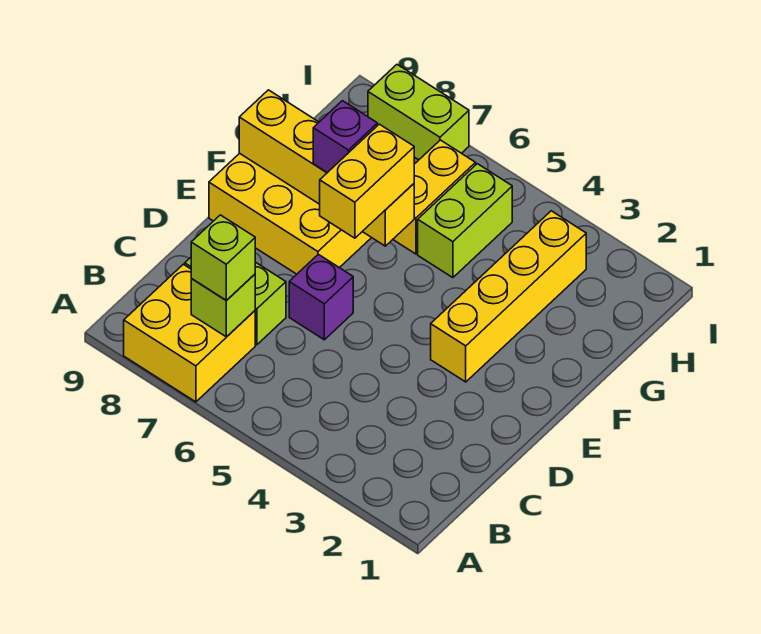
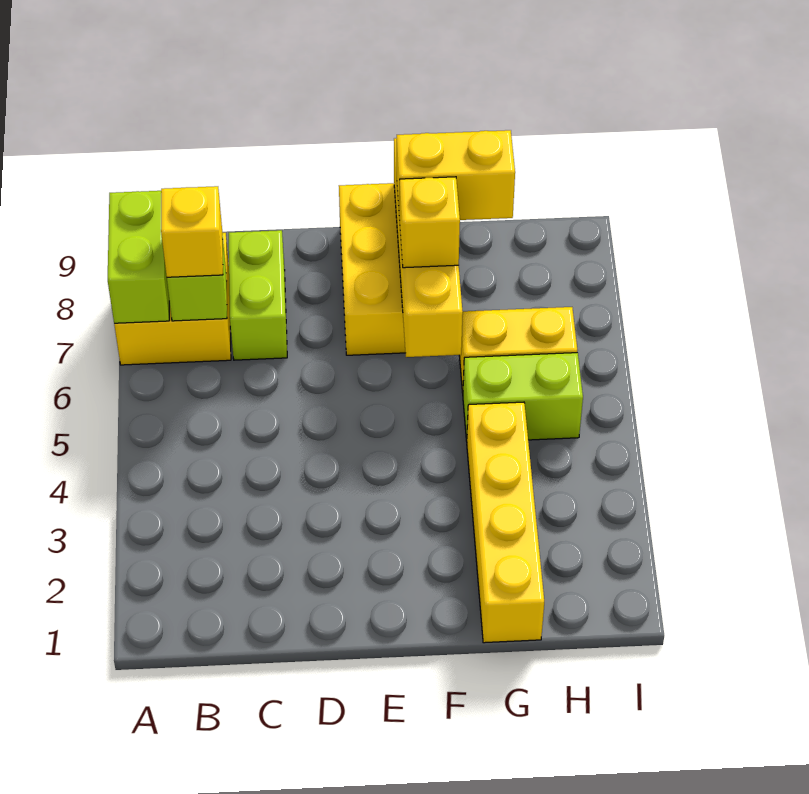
lime brick B7 level 3 -> yellow brick B7 level 3
purple brick D6 level 1 -> none
yellow brick E3:H3 level 1 -> yellow brick G1:G4 level 1
yellow brick E6:F6 level 3 -> yellow brick F8:G8 level 3
purple brick F7 level 3 -> yellow brick F7 level 3
lime brick I7:I8 level 1 -> lime brick A7:A8 level 2

